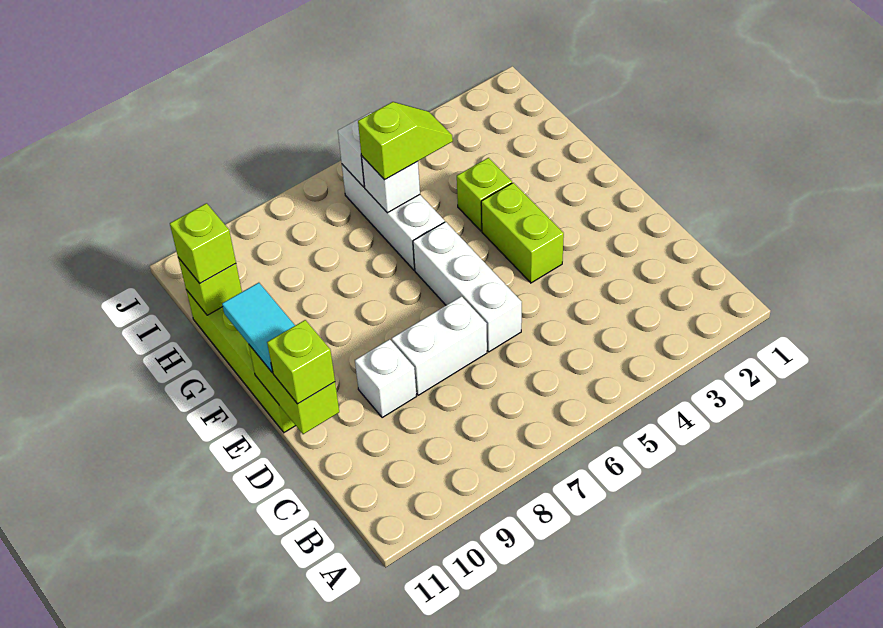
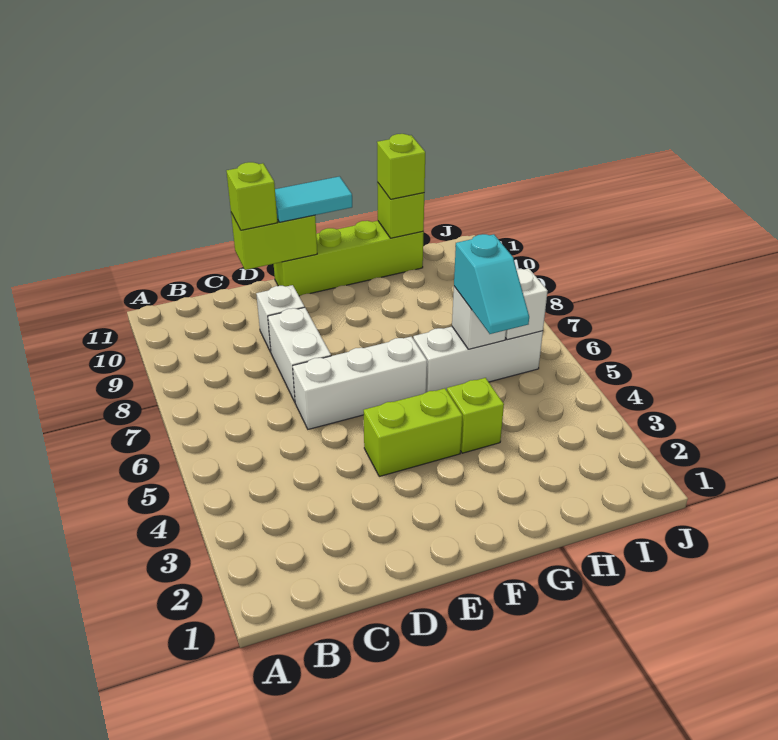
lime slope H5:H6 level 3 top 6 -> cyan slope H5:H6 level 3 top 6

